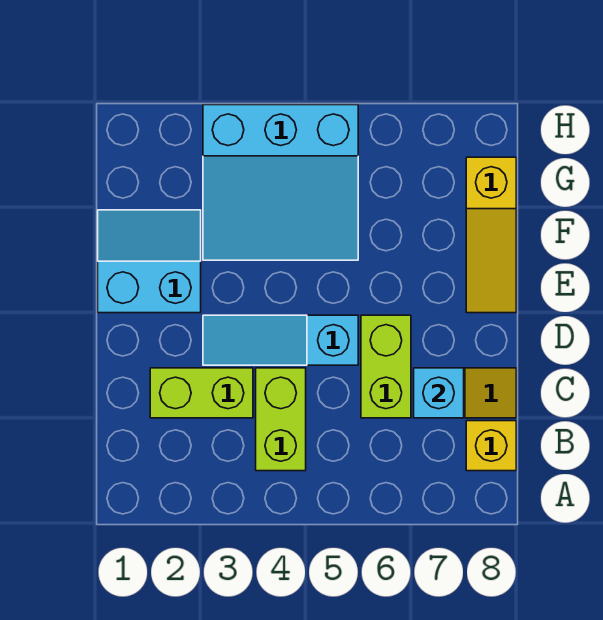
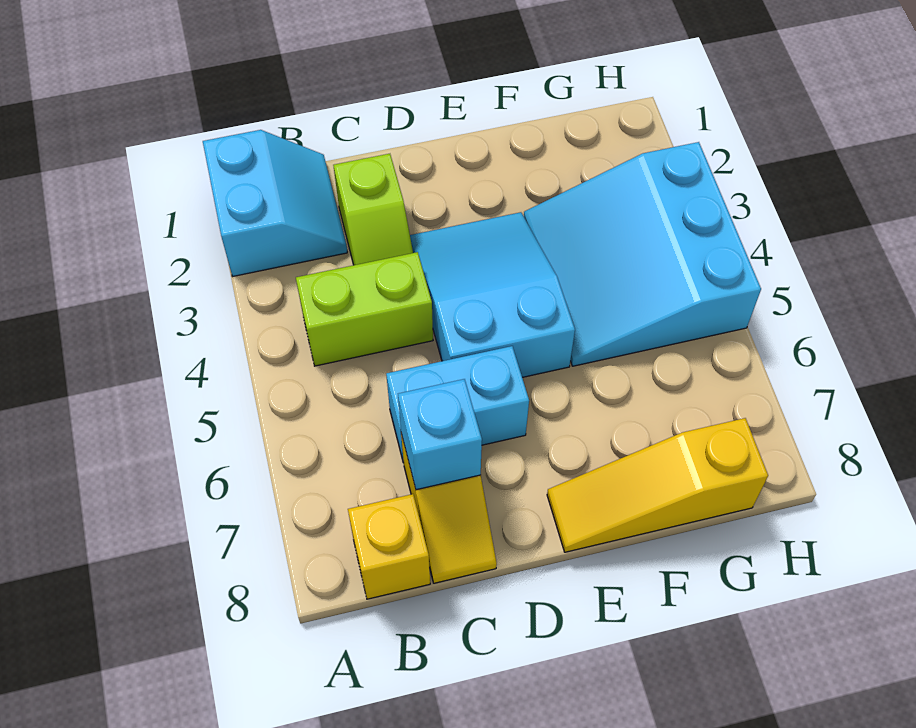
lime brick C2:C3 level 1 -> lime slope C2:C3 level 1 top 2
lime brick C6:D6 level 1 -> cyan brick C6:D6 level 1
cyan slope D3:D5 level 1 top 5 -> cyan slope D3:E5 level 1 top 5
cyan slope E1:F2 level 1 top E -> cyan slope A1:B2 level 1 top A

